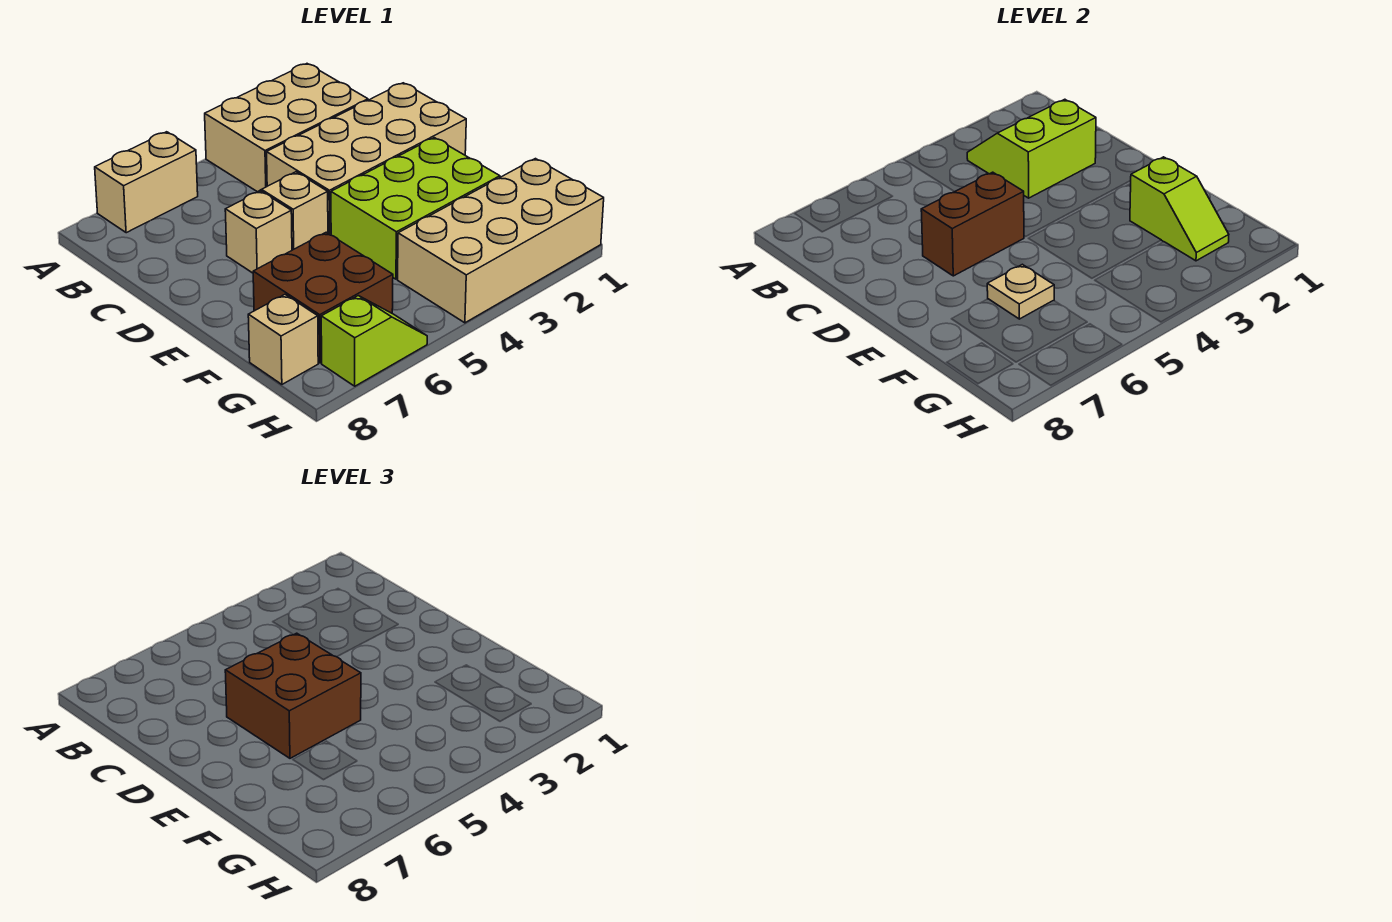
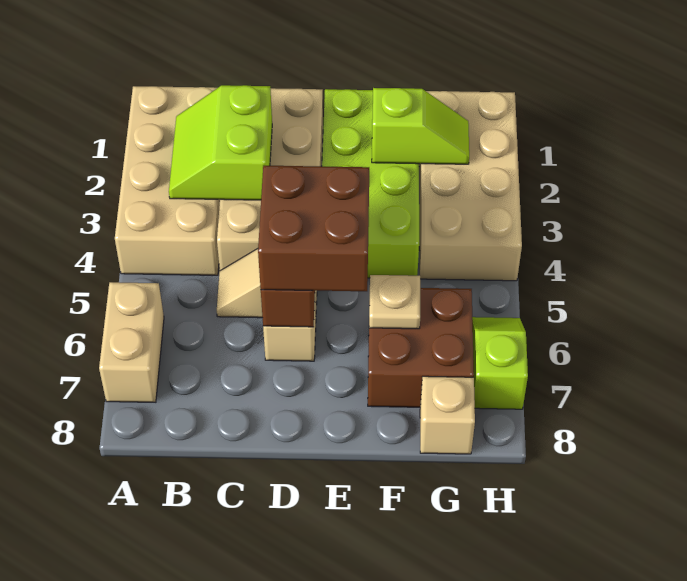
tan brick A2:B4 level 1 -> tan brick A1:B4 level 1
lime brick E2:F4 level 1 -> lime brick E1:F4 level 1

